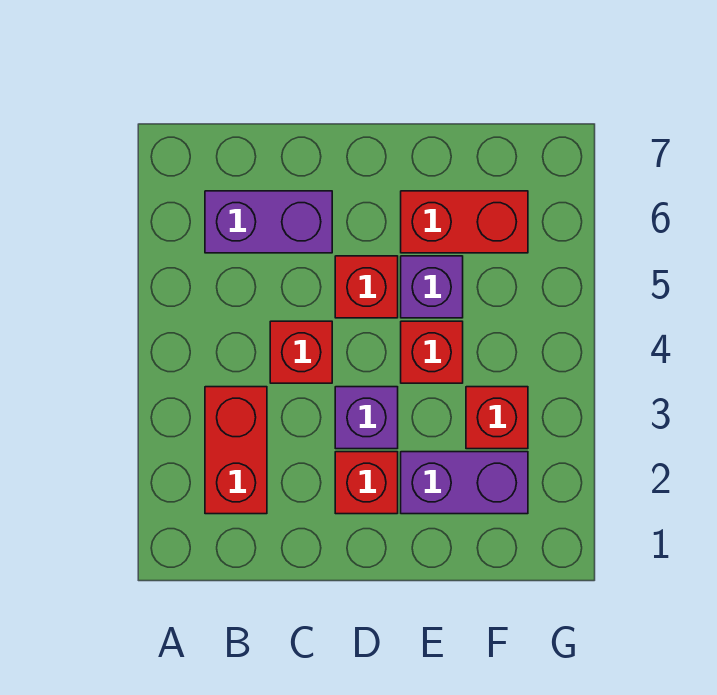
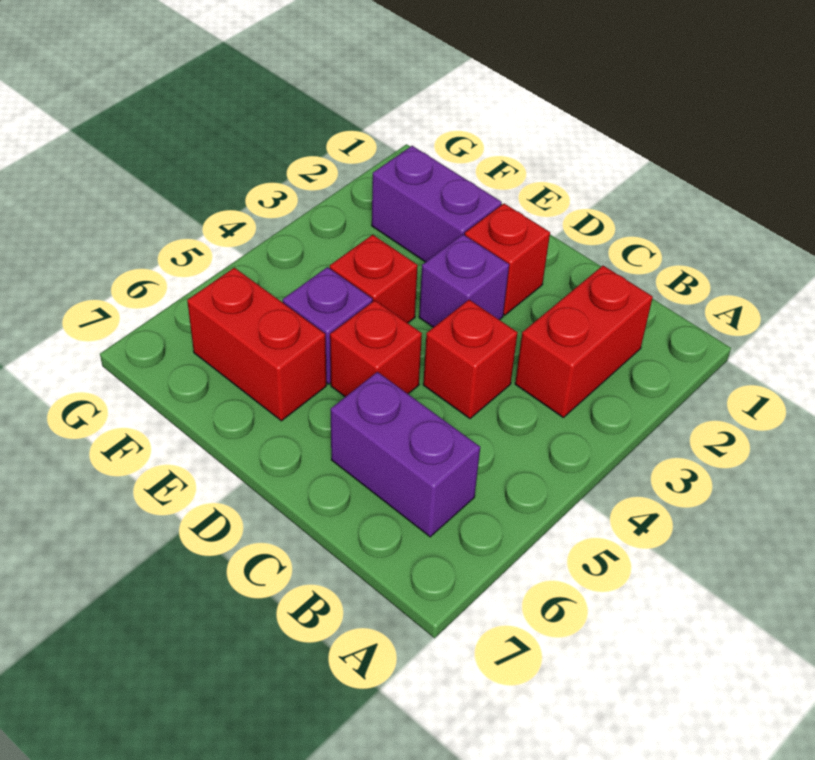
red brick F3 level 1 -> none

